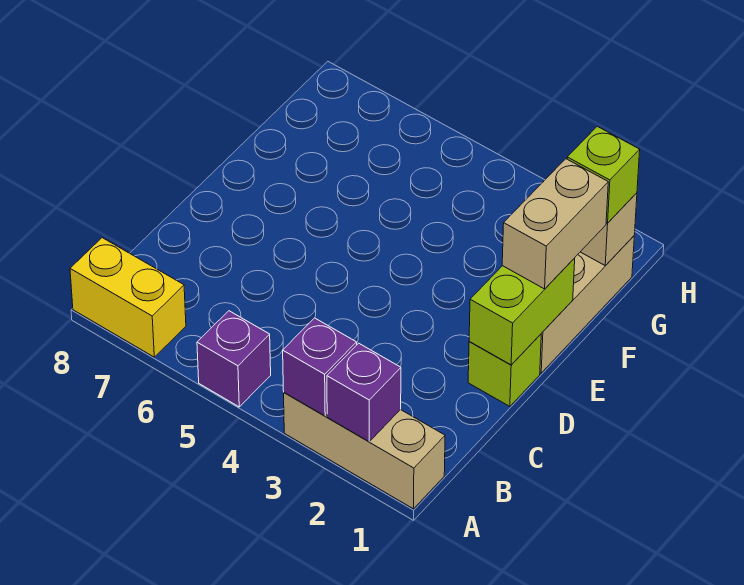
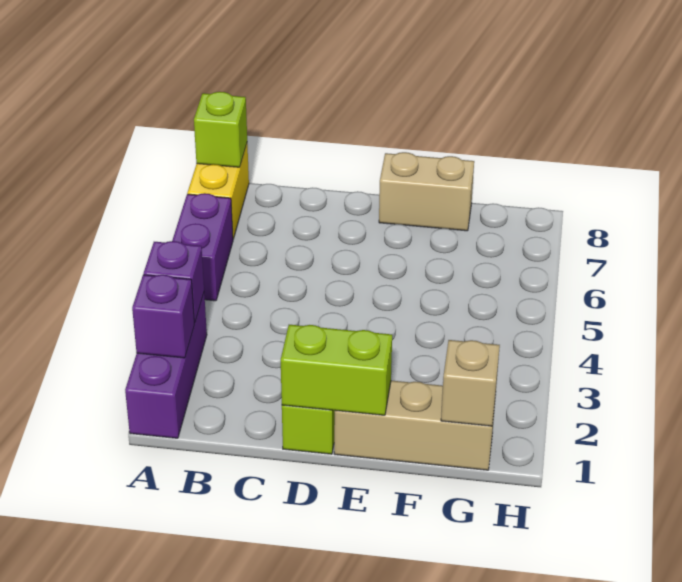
tan brick A1:A3 level 1 -> purple brick A1:A3 level 1
purple brick A5 level 1 -> purple brick A5:A6 level 1
tan brick E1:F1 level 3 -> tan brick E8:F8 level 1
lime brick G1 level 3 -> lime brick A8 level 2

